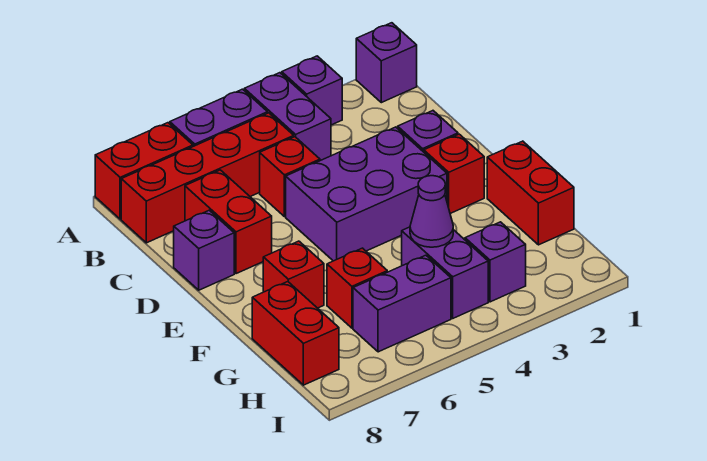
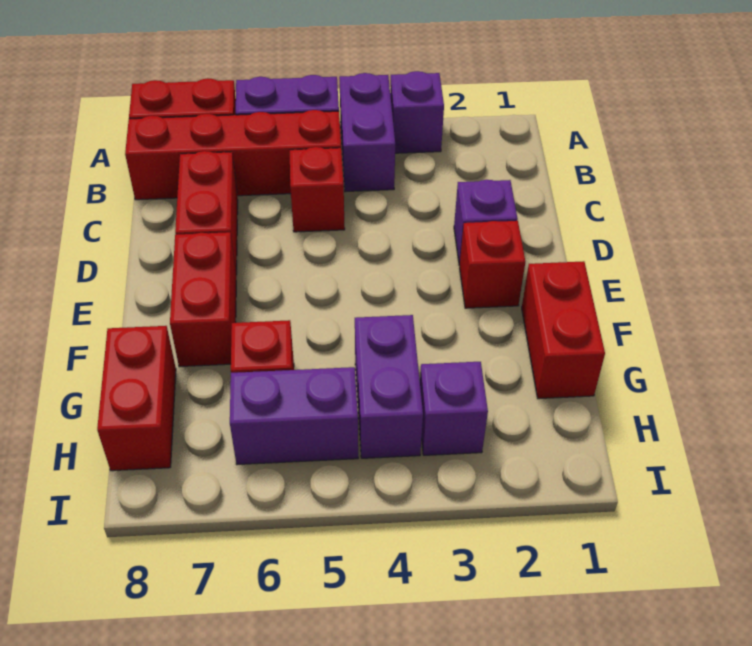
purple brick A1 level 1 -> none
purple brick D3:E5 level 1 -> none
purple brick D8 level 1 -> none
red brick F7 level 1 -> red brick E7:F7 level 1
purple cone G4 level 2 -> none

